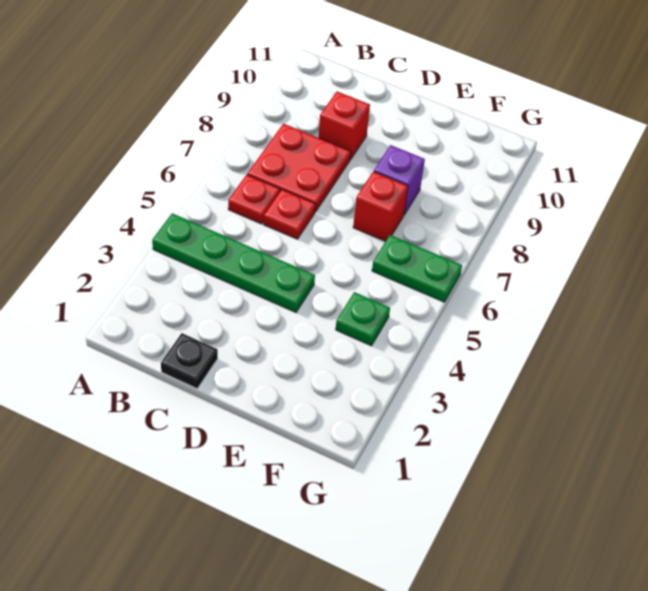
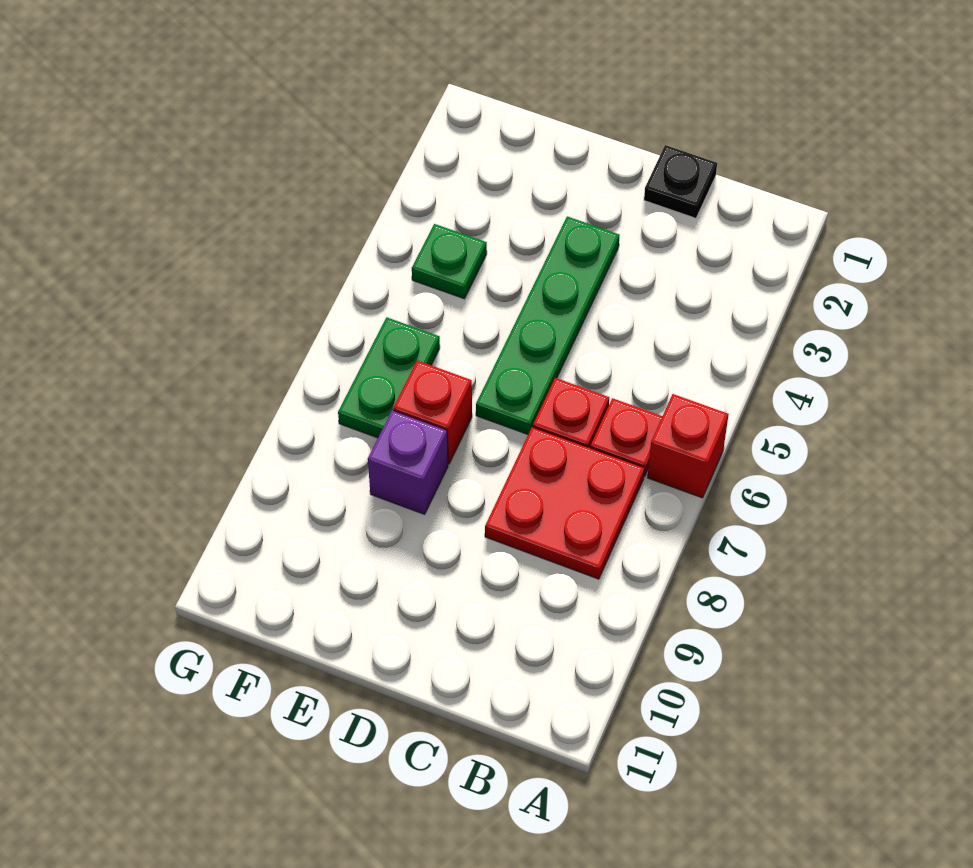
green plate A4:D4 level 1 -> green plate D3:D6 level 1
red brick C9 level 1 -> red brick A6 level 1
green plate F6:G6 level 1 -> green plate F6:F7 level 1

